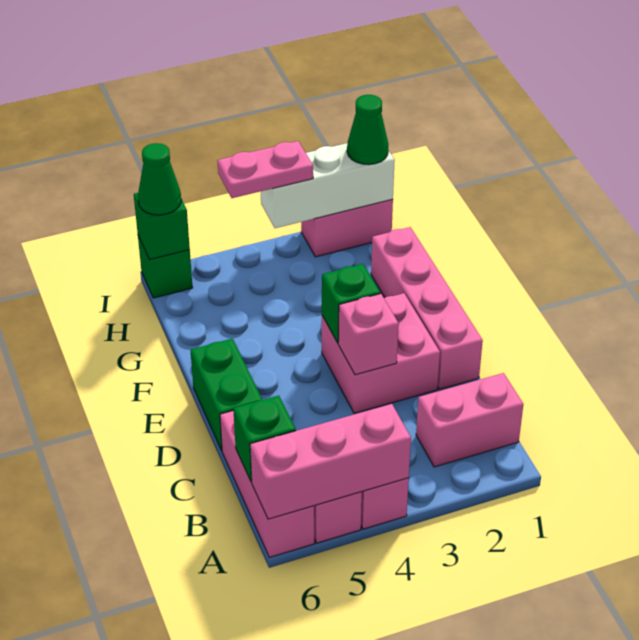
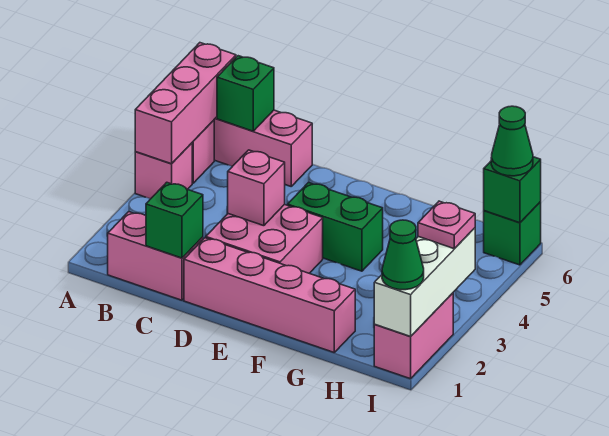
pink brick B1:B2 level 1 -> pink brick B1:C1 level 1
green brick D6:E6 level 1 -> green brick E4:F4 level 1
green brick E3 level 2 -> green brick C1 level 2
pink plate I3:I4 level 3 -> pink plate I3 level 3

